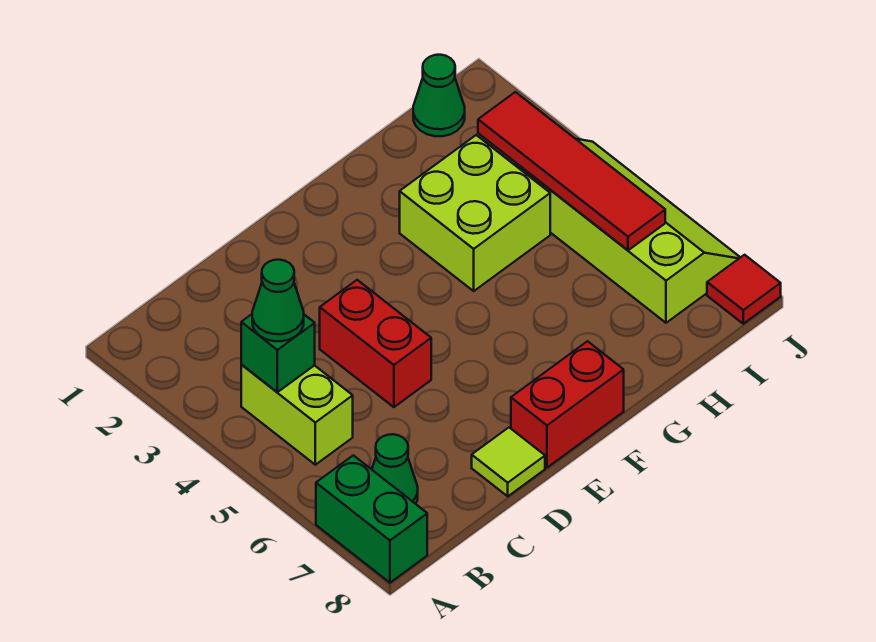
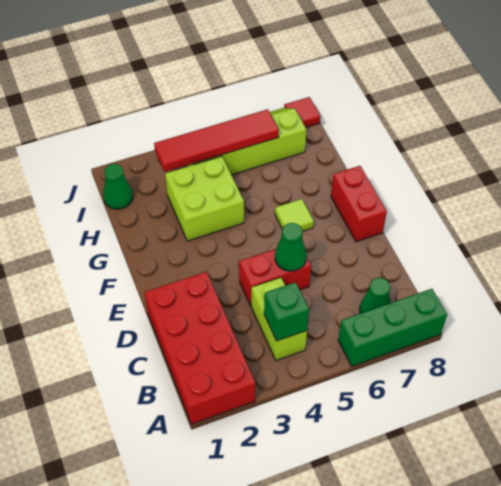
none -> red brick A1:D2 level 1
green brick A7:A8 level 1 -> green brick A6:A8 level 1
lime brick B4:B5 level 1 -> lime brick B4:C4 level 1
green cone B4 level 3 -> green cone D5 level 2
lime tile D8 level 1 -> lime tile F6 level 1

